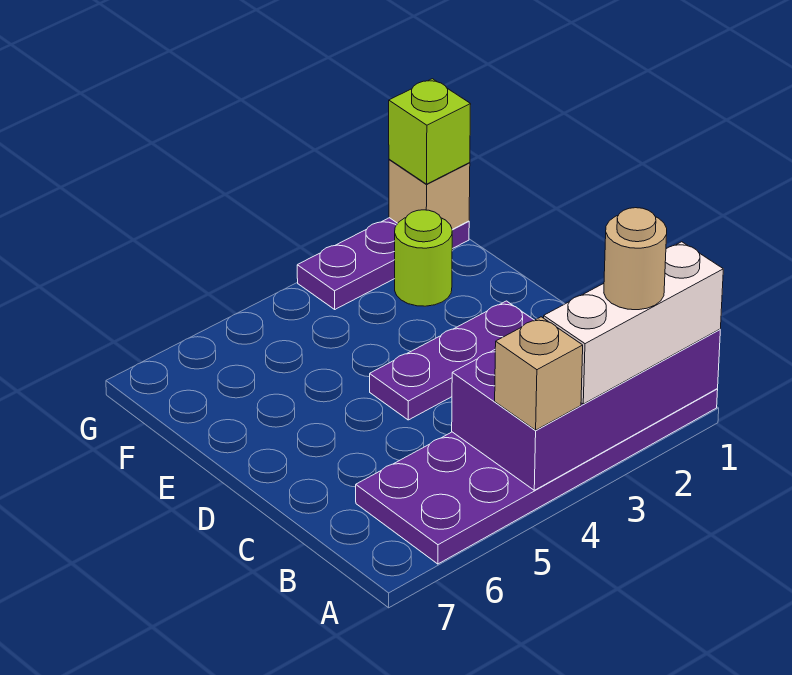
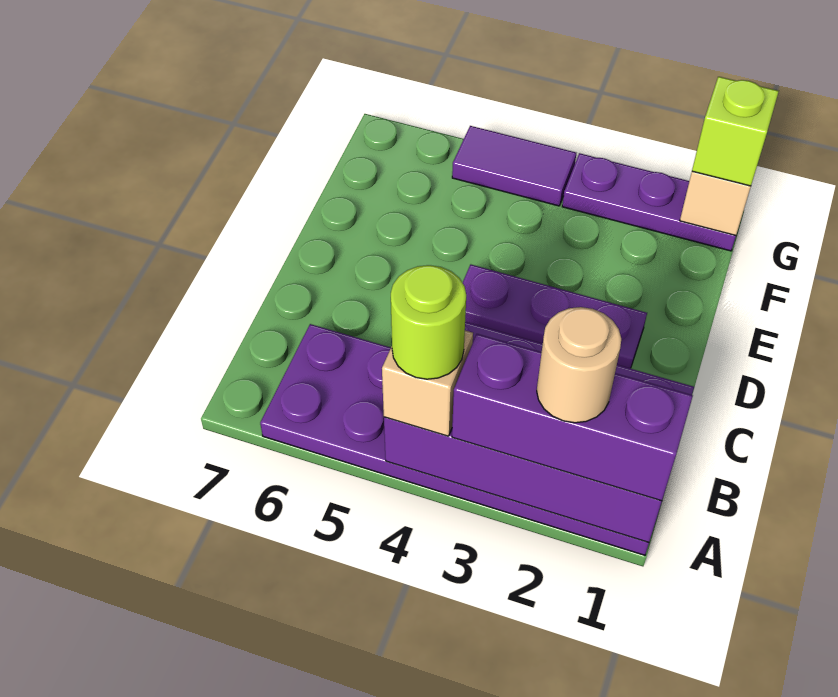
white brick A1:A3 level 3 -> purple brick A1:A3 level 3
lime round brick F2 level 1 -> lime round brick A4 level 4
none -> purple tile G4:G5 level 1

